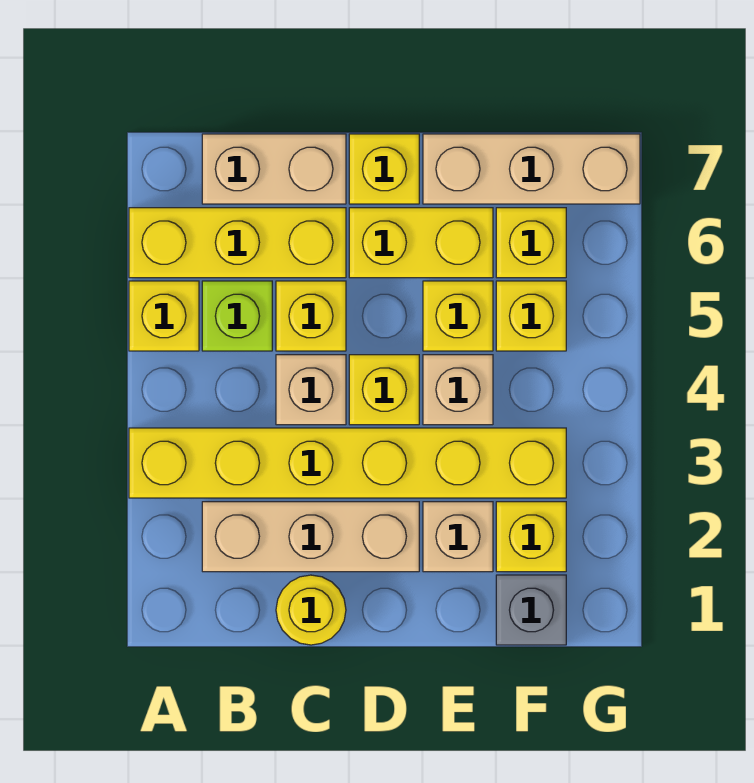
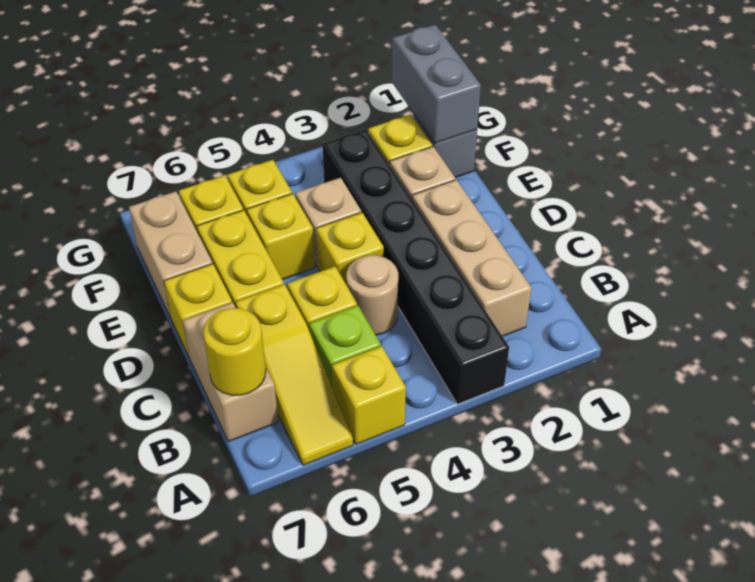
yellow brick A3:F3 level 1 -> black brick A3:F3 level 1
yellow brick A6:C6 level 1 -> yellow slope A6:C6 level 1 top C
yellow round brick C1 level 1 -> yellow round brick B7 level 2
tan brick C4 level 1 -> tan round brick C4 level 1
tan brick E7:G7 level 1 -> tan brick E7:F7 level 1
none -> grey brick F1:G1 level 2

